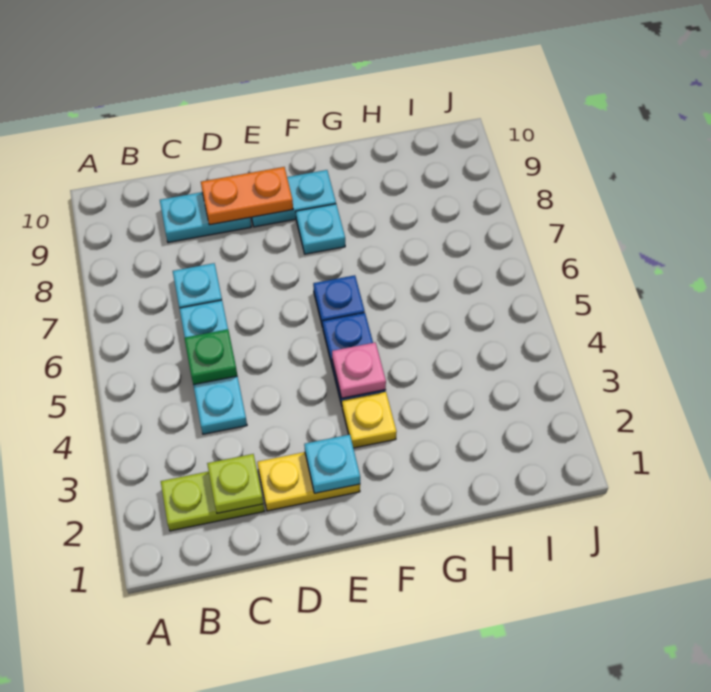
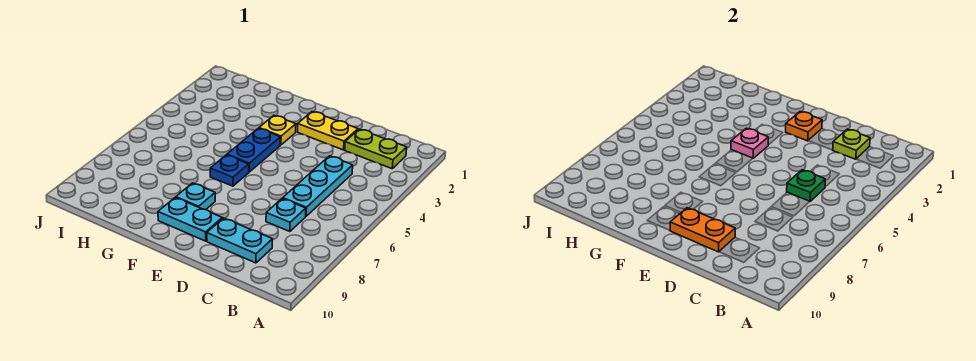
cyan plate E2 level 2 -> orange plate E2 level 2

